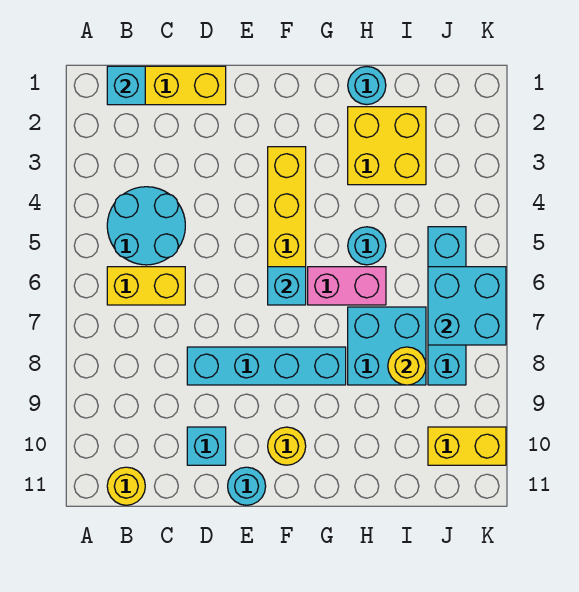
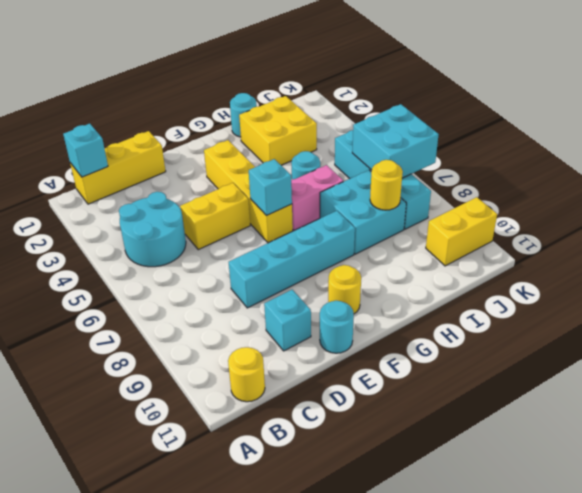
yellow brick B6:C6 level 1 -> yellow brick D5:E5 level 1

